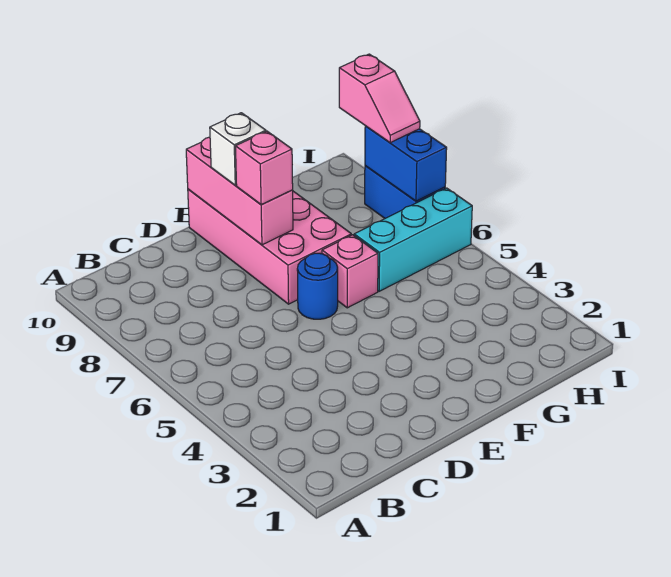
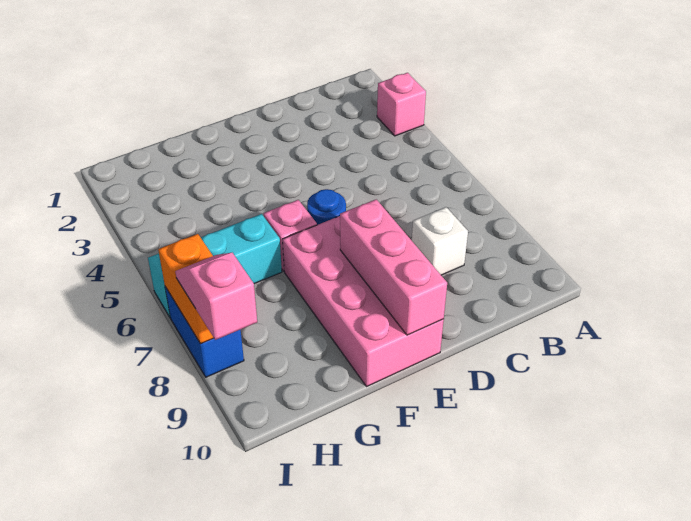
pink brick E8 level 3 -> pink brick A3 level 1
white brick E9 level 3 -> white brick C8 level 1
blue brick I7:I8 level 2 -> orange brick I7:I8 level 2

